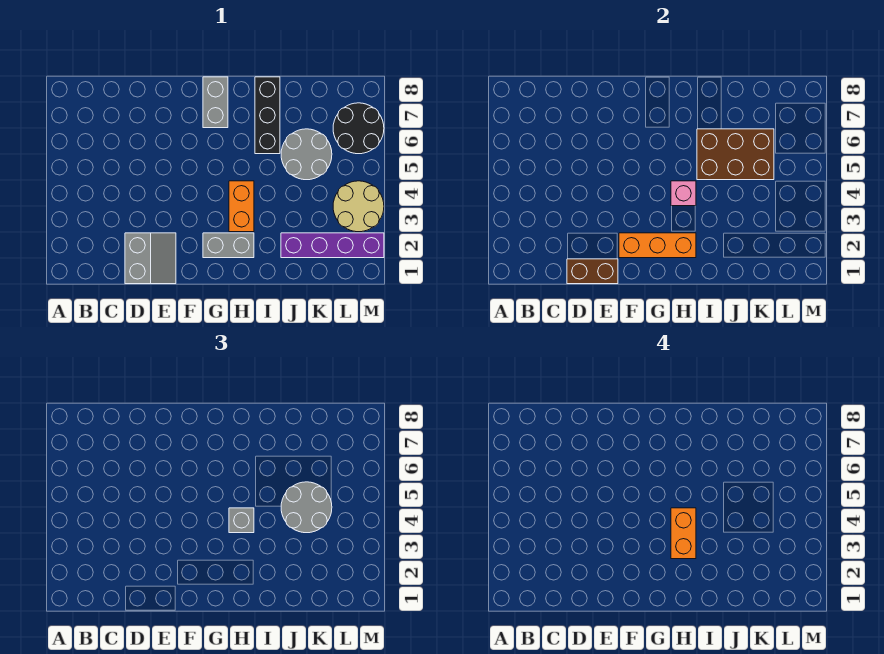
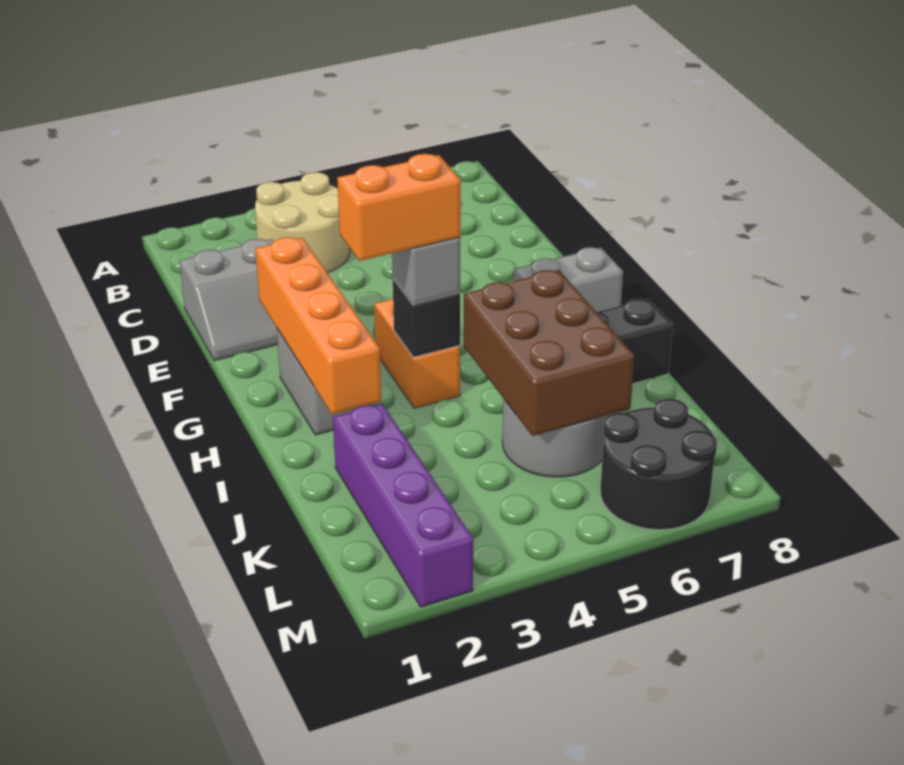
brown brick D1:E1 level 2 -> none
orange brick F2:H2 level 2 -> orange brick F2:I2 level 2
orange brick H3:H4 level 1 -> orange brick G4:H4 level 1
pink brick H4 level 2 -> black brick H4 level 2
grey round brick J4:K5 level 3 -> none
tan round brick L3:M4 level 1 -> tan round brick B3:C4 level 1

